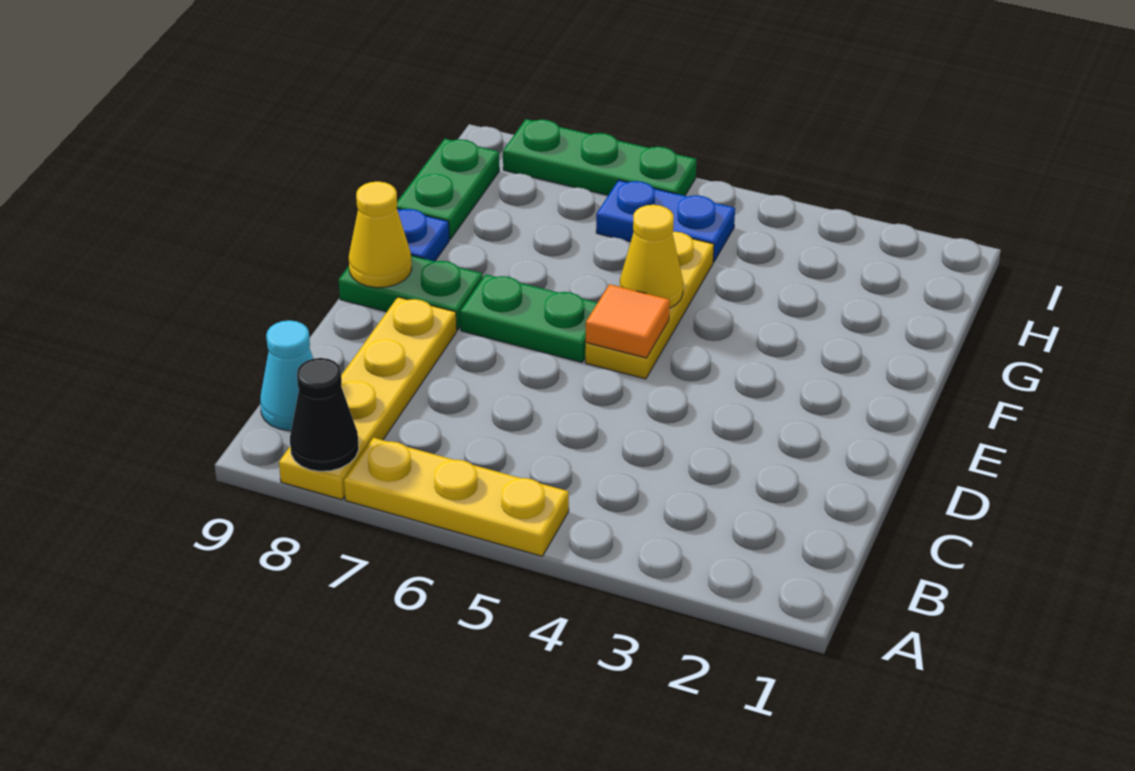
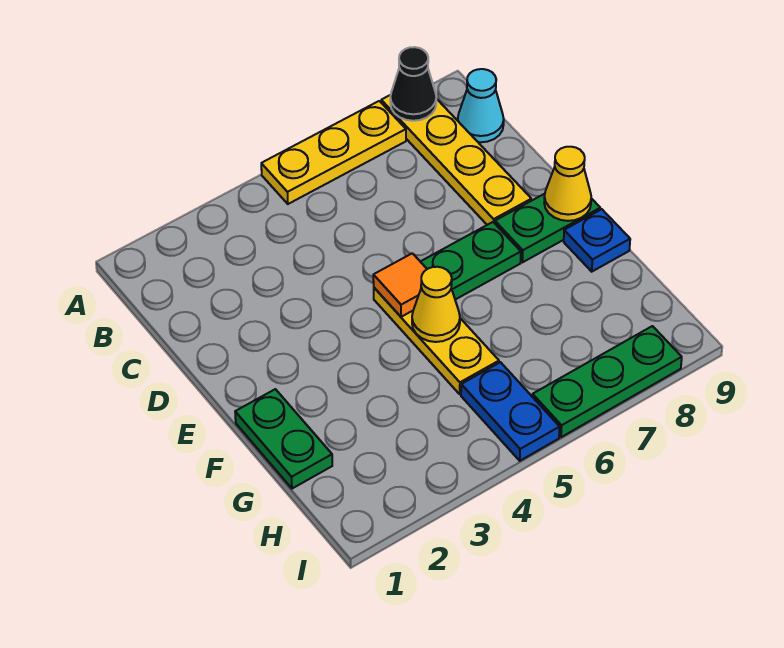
green plate G9:H9 level 1 -> green plate F1:G1 level 1
blue plate H5:H6 level 1 -> blue plate H5:I5 level 1

